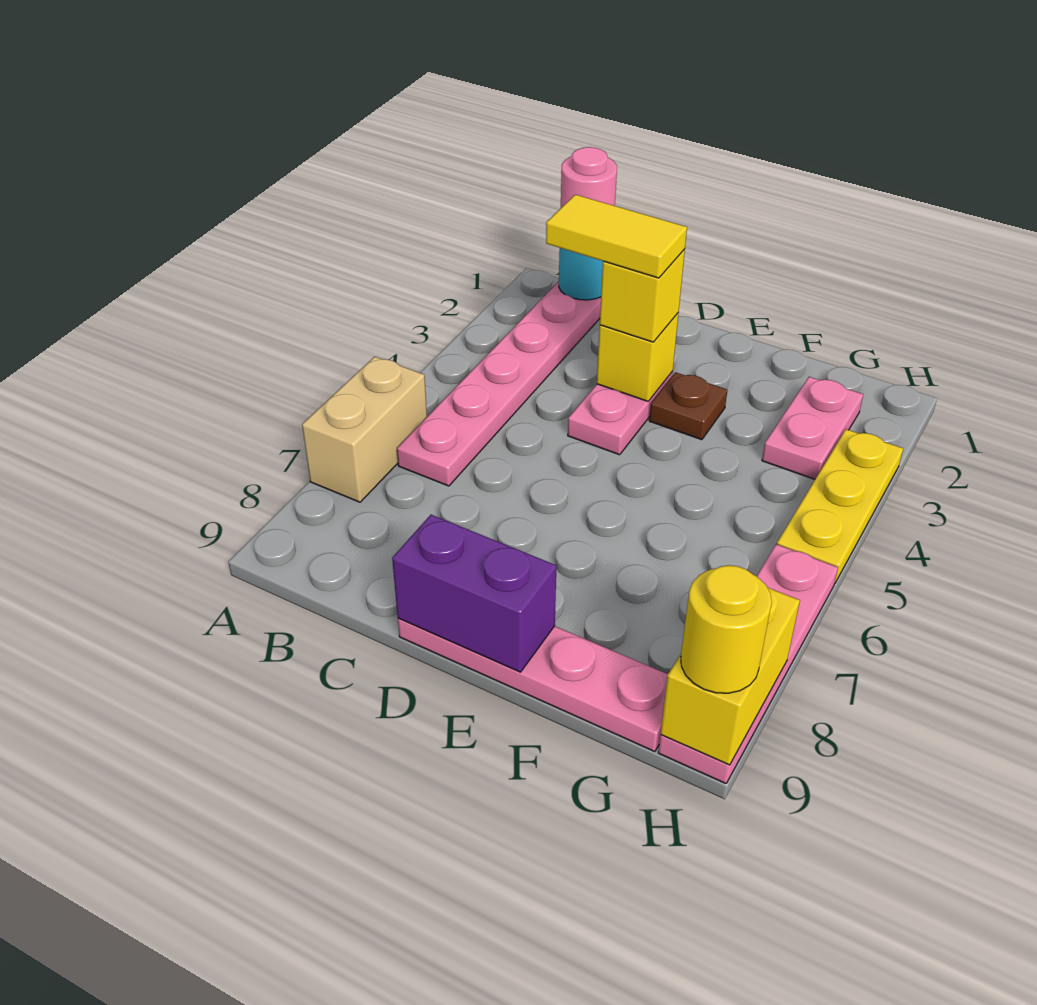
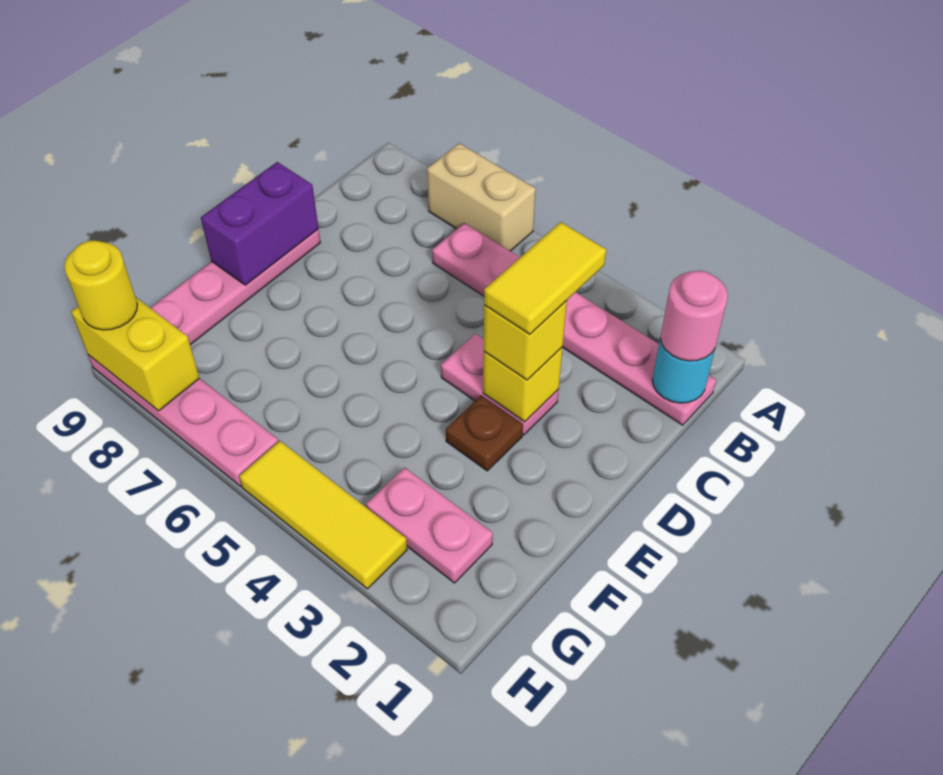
yellow plate H3:H5 level 1 -> yellow tile H3:H5 level 1

